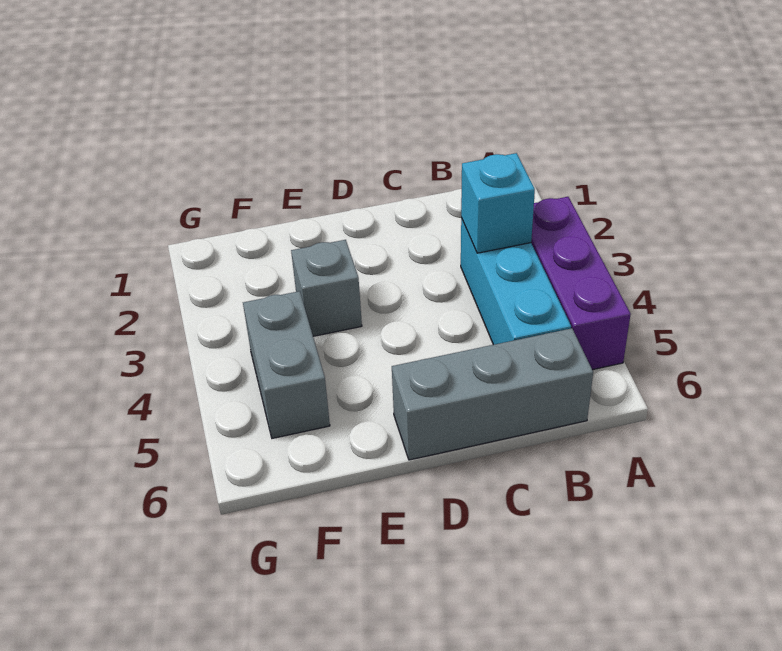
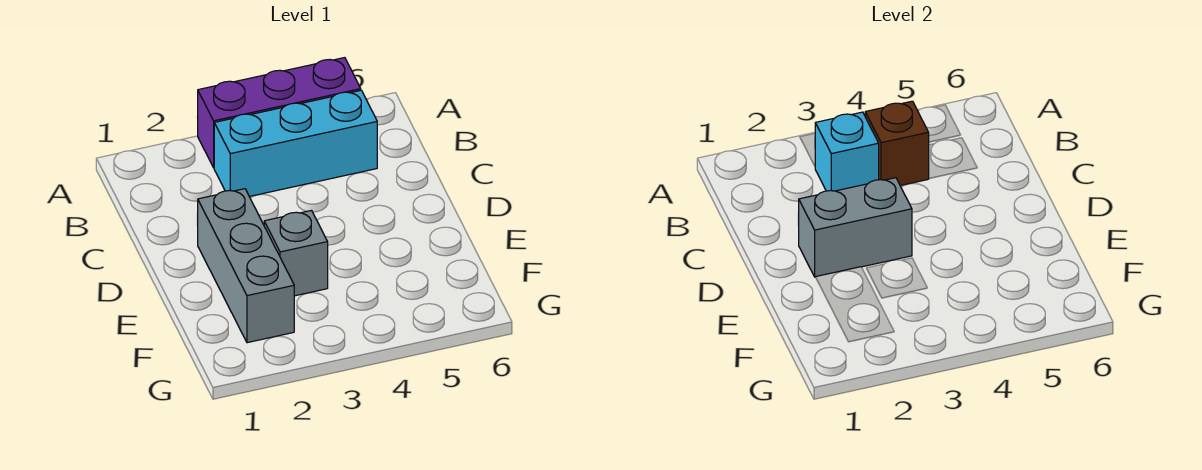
none -> brown brick B4 level 2
grey brick B6:D6 level 1 -> grey brick D2:F2 level 1
grey brick F4:F5 level 1 -> grey brick D2:D3 level 2

